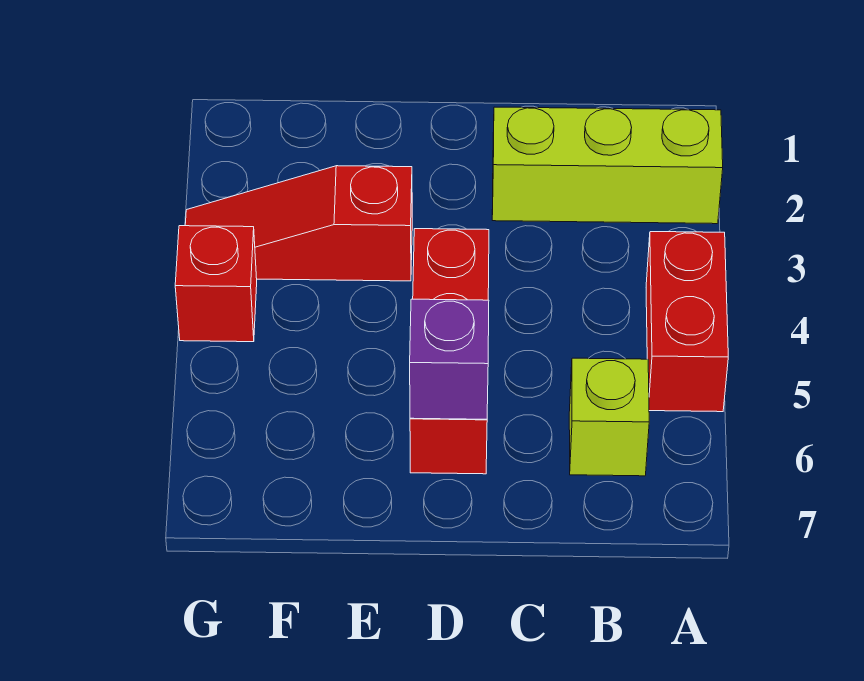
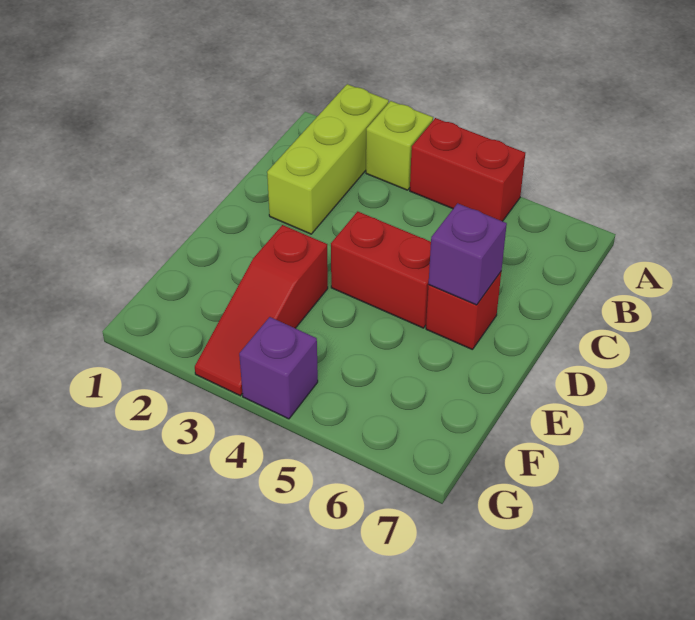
lime brick B6 level 1 -> lime brick A3 level 1
red brick G4 level 1 -> purple brick G4 level 1

